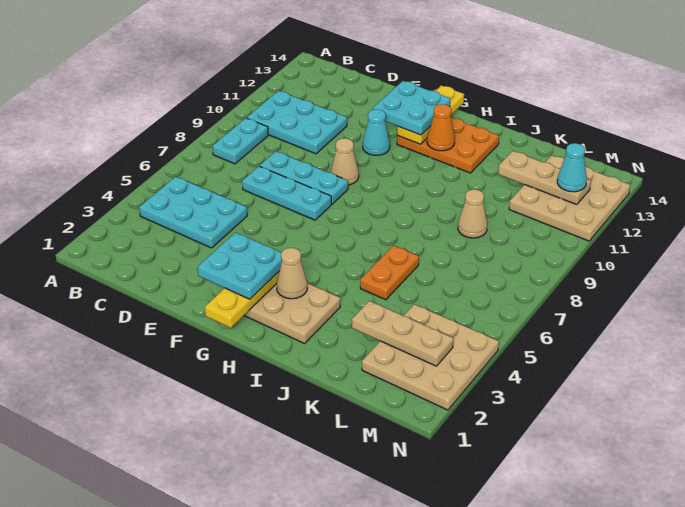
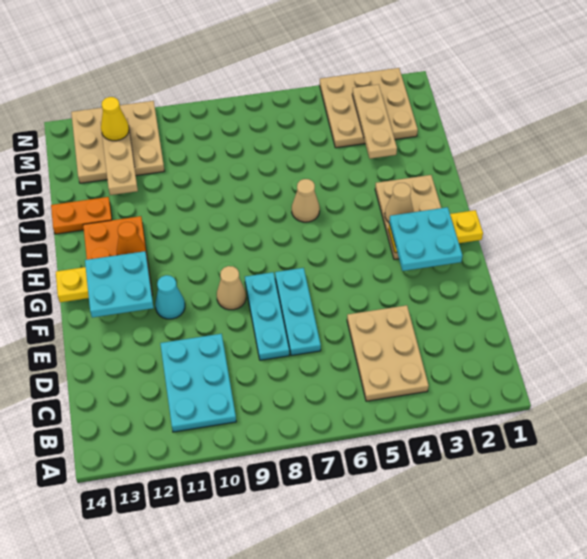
cyan plate B4:D5 level 1 -> tan plate B4:D5 level 1
cyan plate B8:B9 level 1 -> none
orange plate J5:J6 level 1 -> orange plate J13:J14 level 1
tan cone K9 level 1 -> tan cone I6 level 1
cyan cone M12 level 3 -> yellow cone M12 level 3

